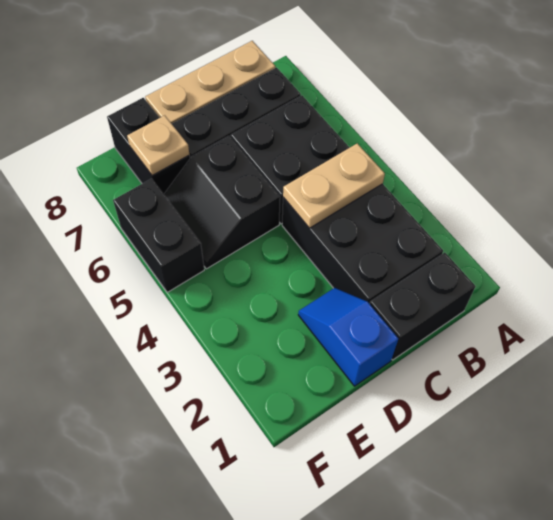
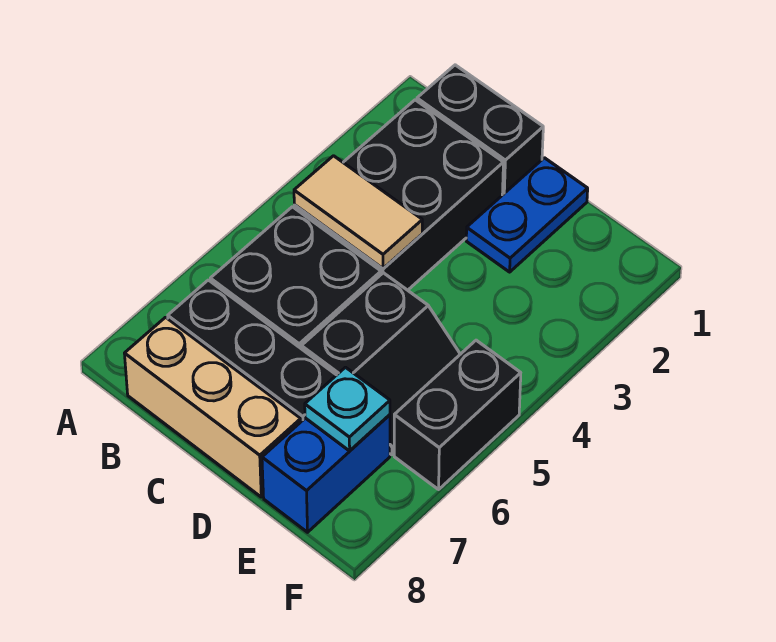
tan plate B4:C4 level 2 -> tan tile B4:C4 level 2
blue slope D1:D2 level 1 top 1 -> blue plate D1:D2 level 1
black brick E7:E8 level 1 -> blue brick E7:E8 level 1
tan plate E7 level 2 -> cyan plate E7 level 2

